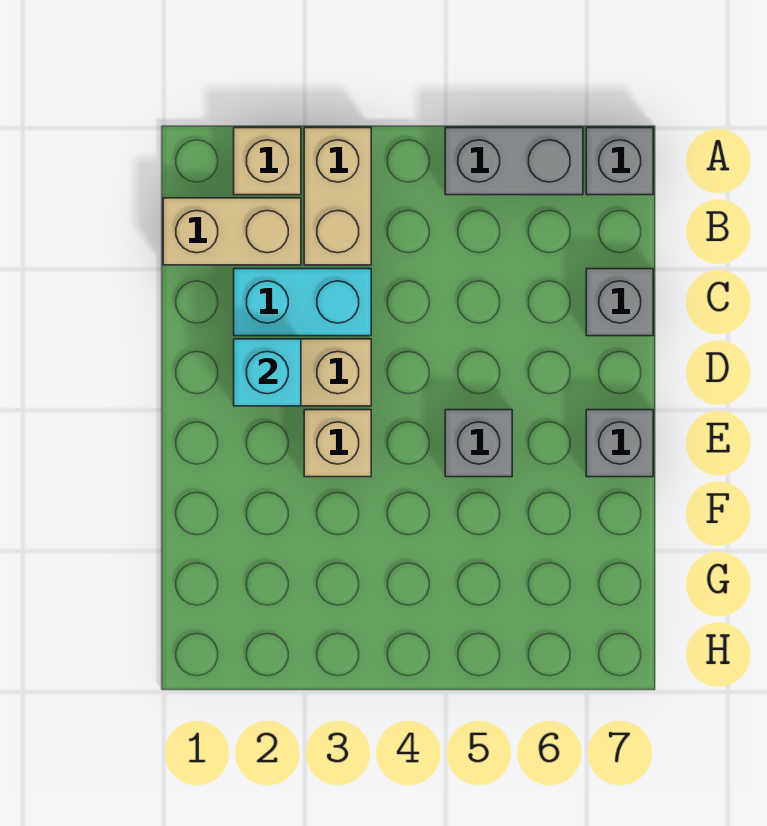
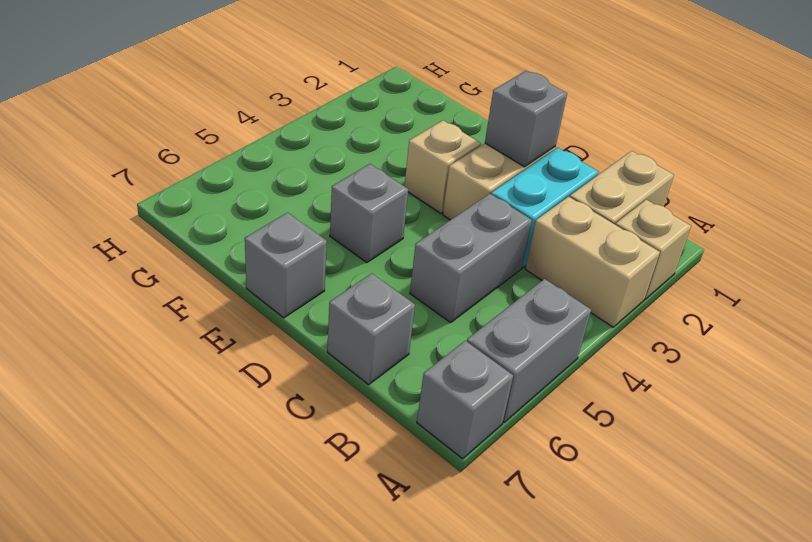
none -> grey brick C4:C5 level 1
cyan brick D2 level 2 -> grey brick D2 level 2

